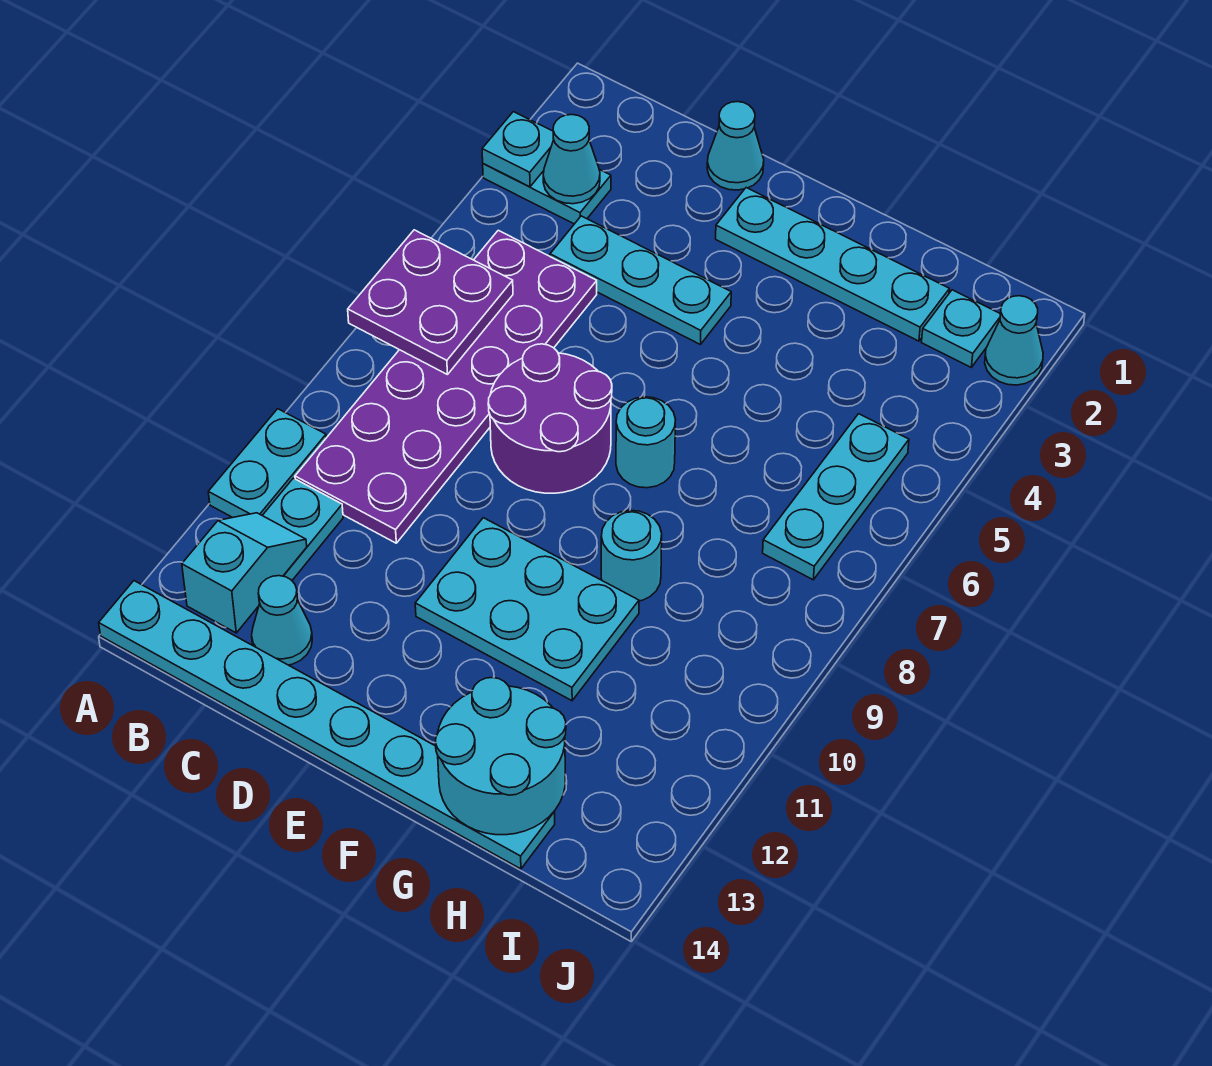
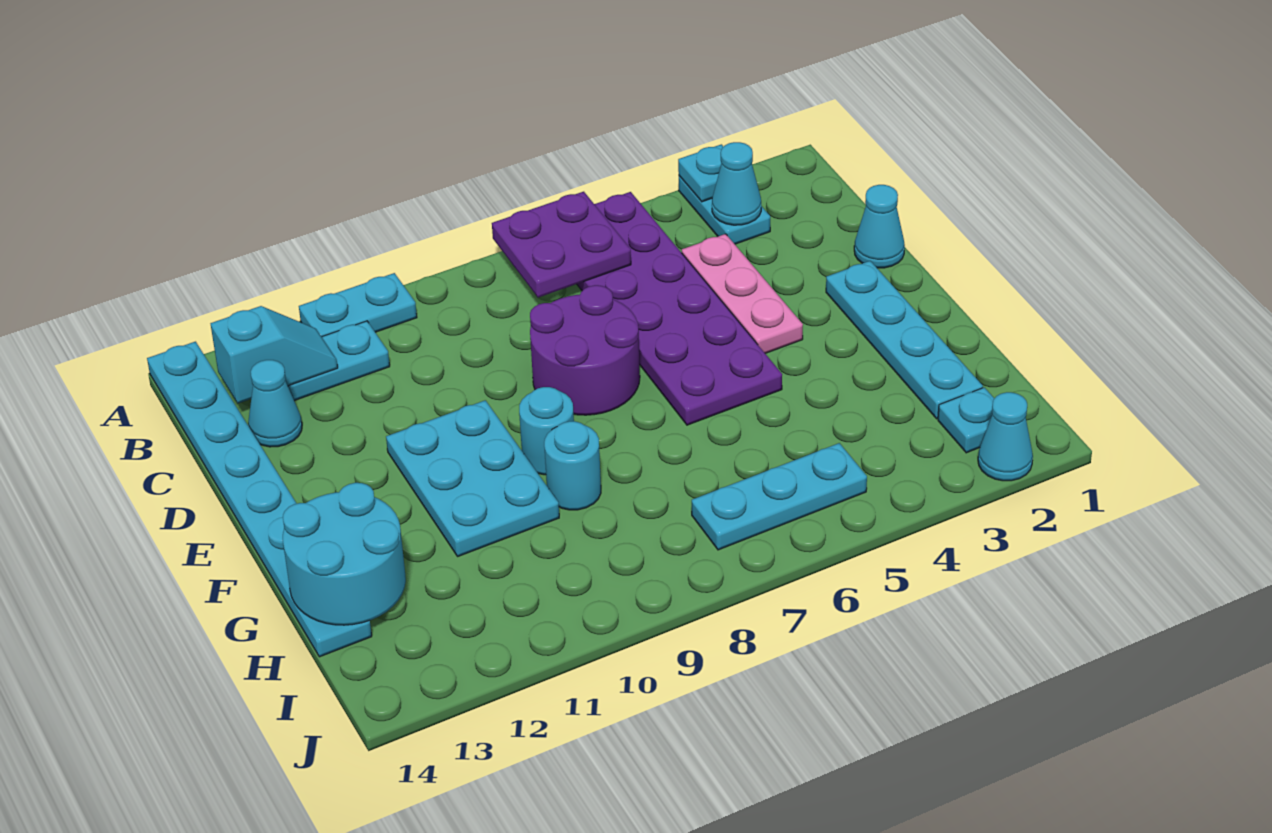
purple plate B5:C10 level 1 -> purple plate A5:F6 level 1
cyan plate C4:E4 level 1 -> pink plate C4:E4 level 1
cyan round brick F7 level 1 -> cyan round brick F9 level 1

